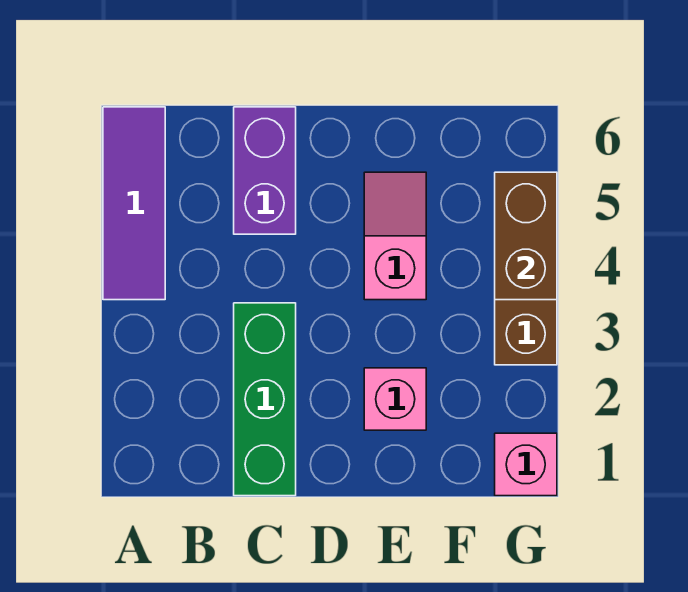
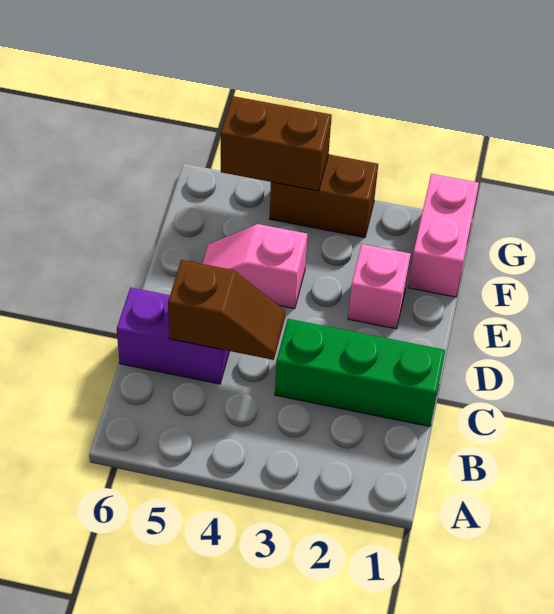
purple tile A4:A6 level 1 -> none
none -> brown slope C4:C5 level 2 top 5
pink brick G1 level 1 -> pink brick F1:G1 level 1

